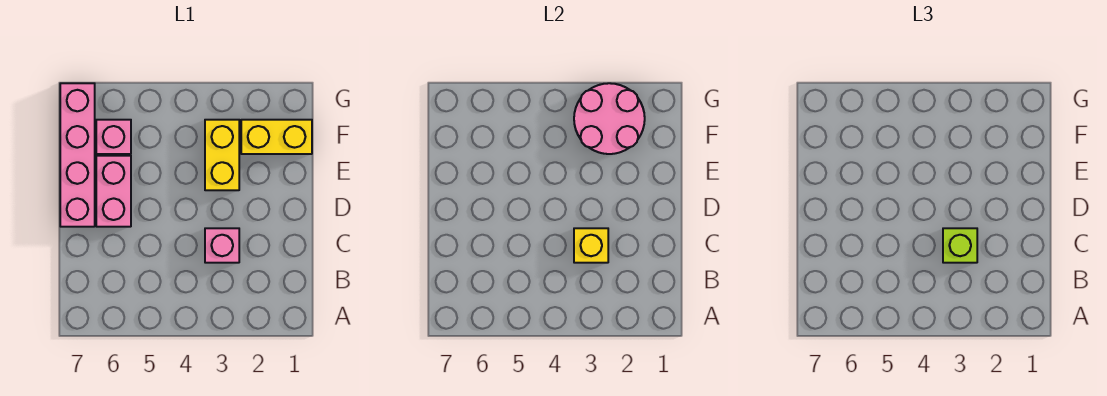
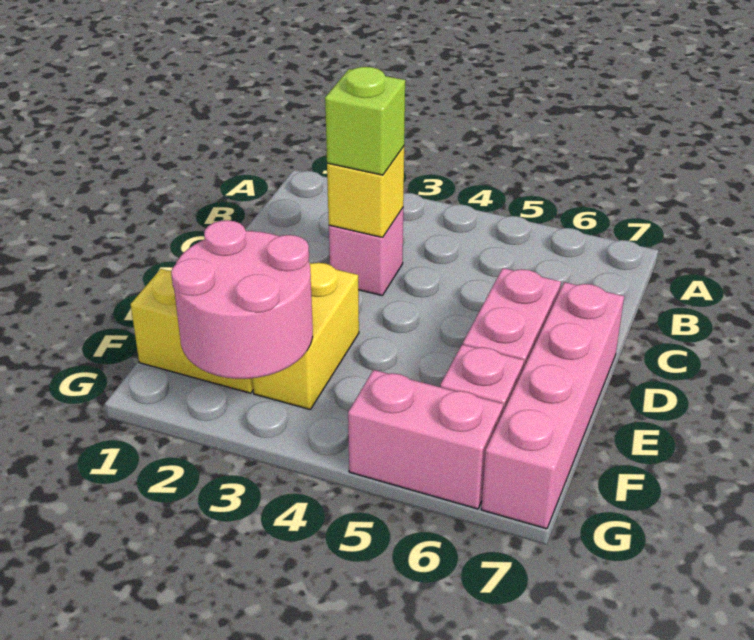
none -> pink brick G5:G6 level 1

